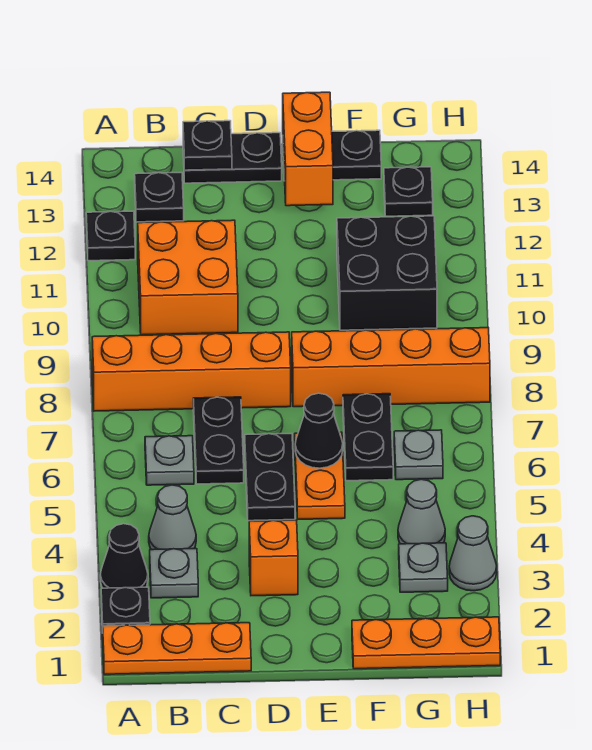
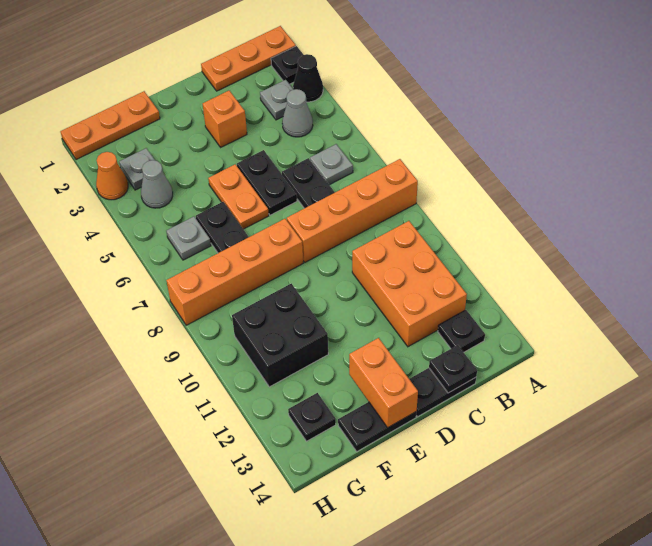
black plate A12 level 1 -> none
orange brick B10:C11 level 1 -> orange brick B10:C12 level 1
black cone E6 level 2 -> none
grey cone H3 level 1 -> orange cone H3 level 1

